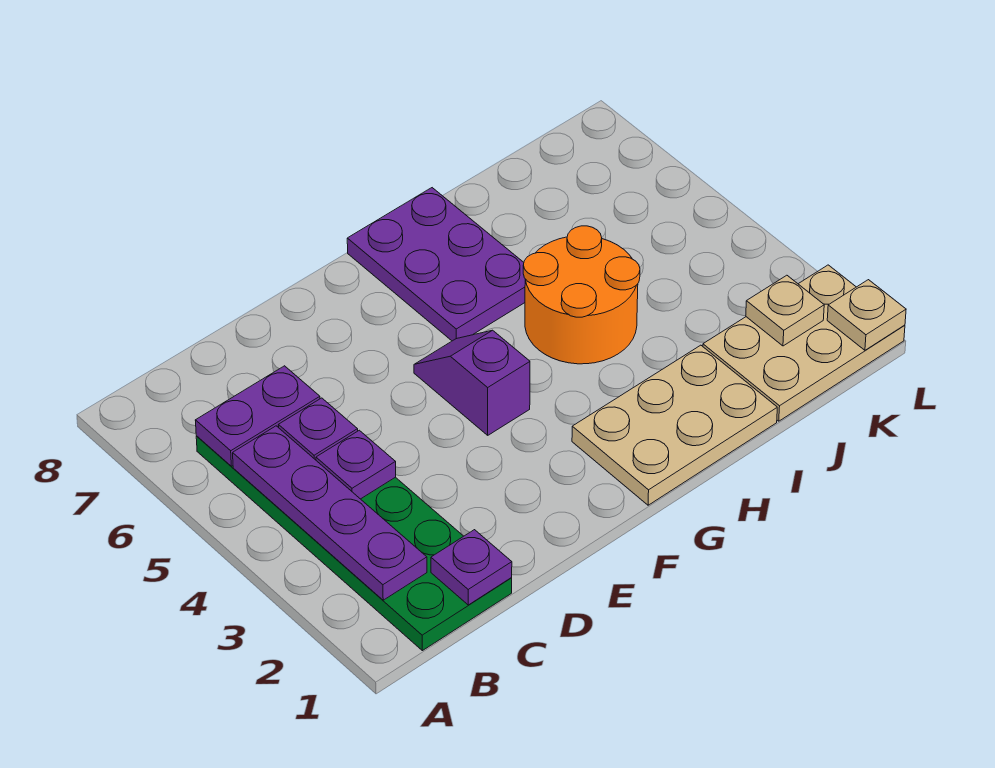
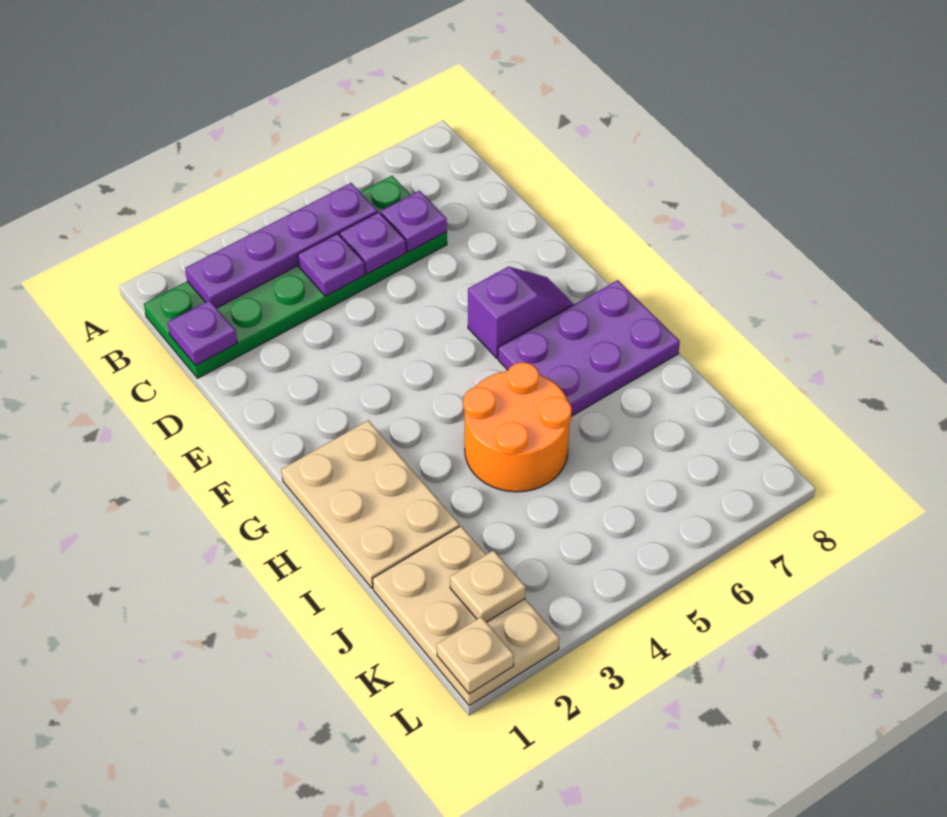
purple plate B6:C6 level 2 -> purple plate C6 level 2
purple slope F4:F5 level 1 top 4 -> purple slope F6:F7 level 1 top 6

